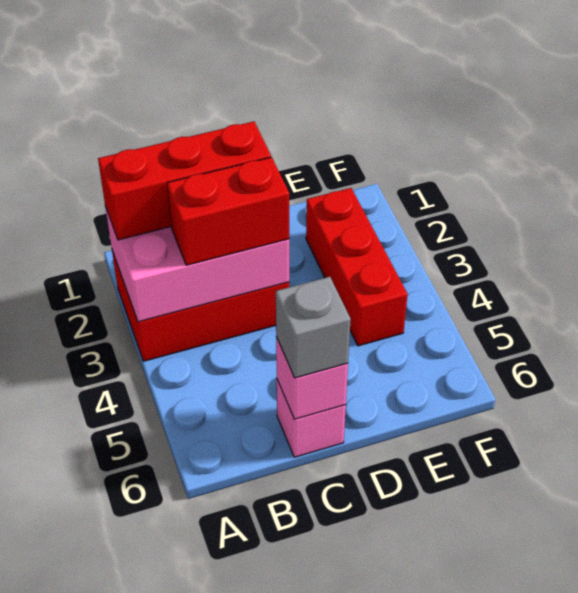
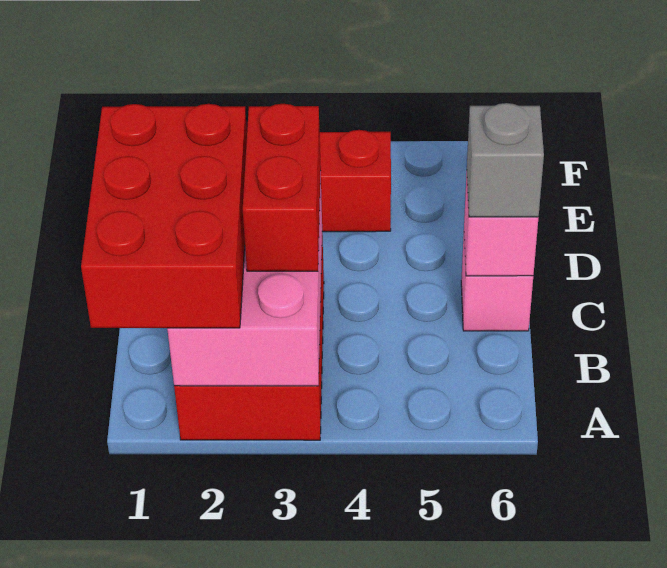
red brick A2:C2 level 3 -> red brick A1:C2 level 3

